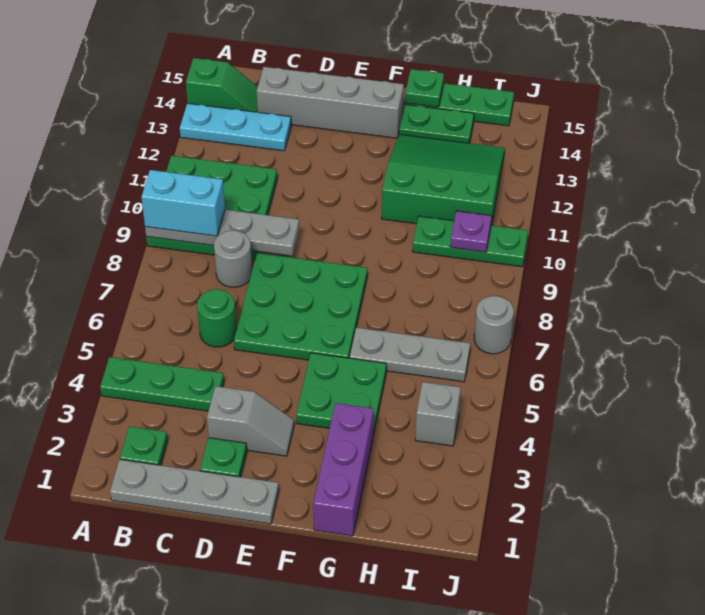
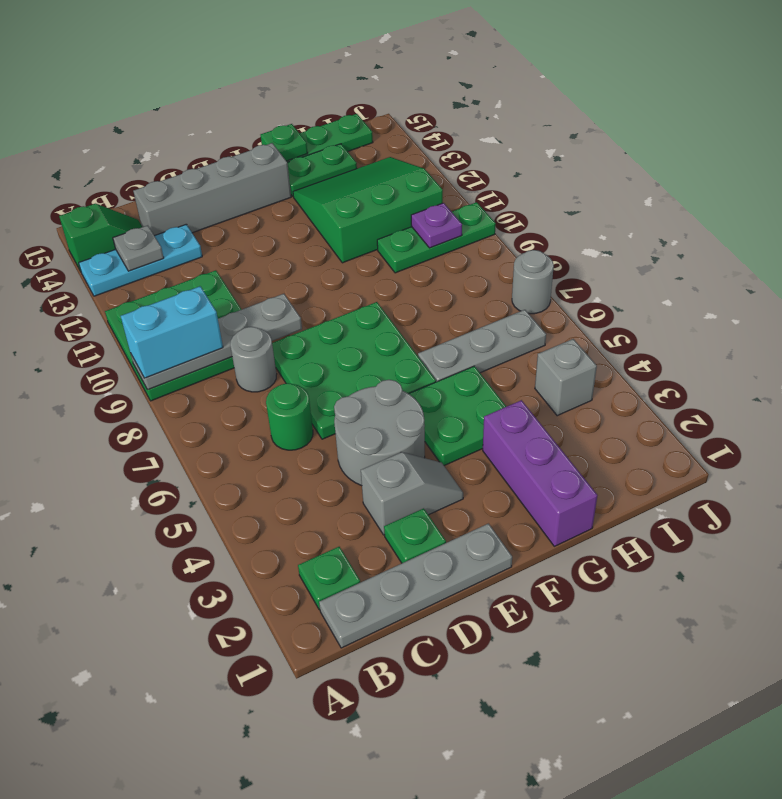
green plate A4:C4 level 1 -> none
none -> grey plate B13 level 2
none -> grey round brick D4:E5 level 1

